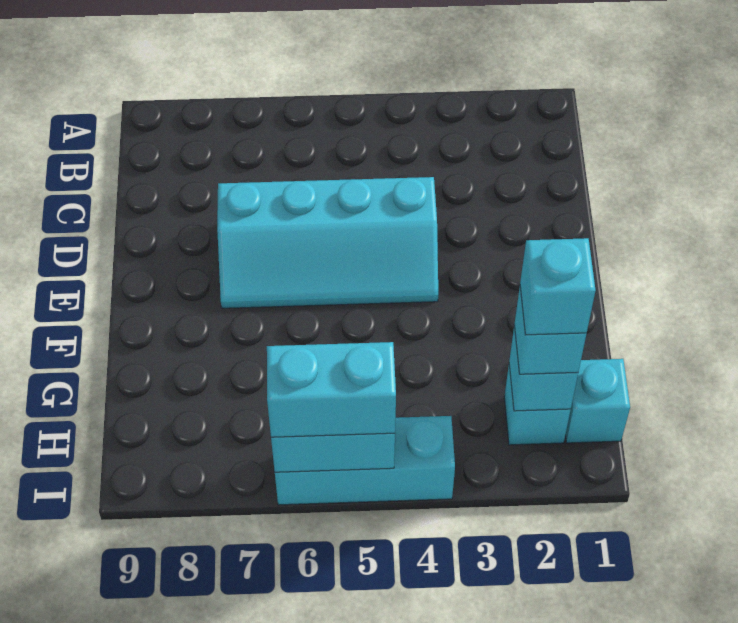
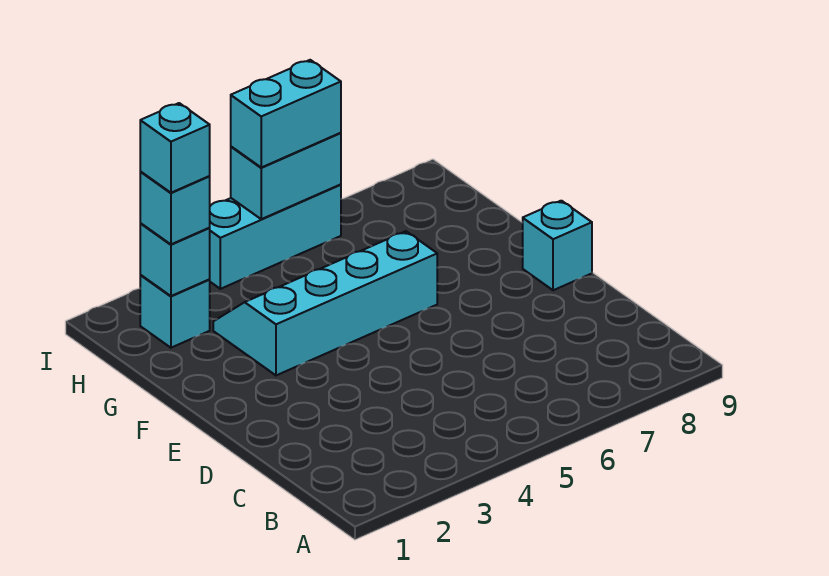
cyan slope D4:E7 level 1 top D -> cyan slope F3:G6 level 1 top F
cyan brick H1 level 1 -> cyan brick E9 level 1

